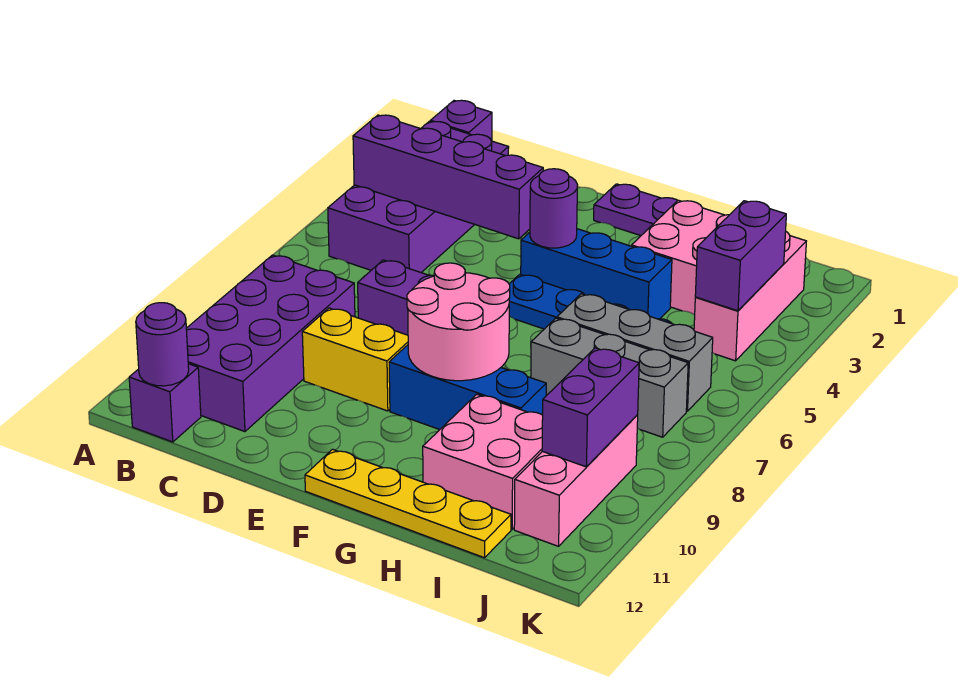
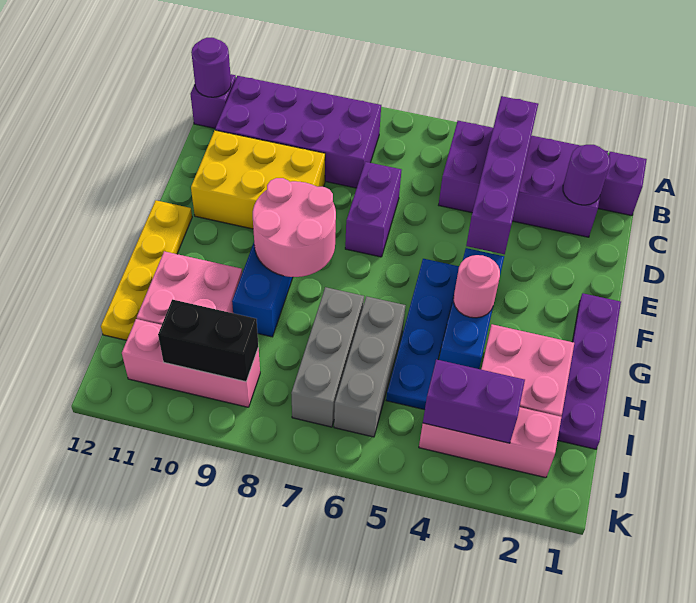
yellow brick D9:E9 level 1 -> yellow brick D9:E11 level 1
purple round brick F4 level 2 -> purple round brick C2 level 2
none -> pink round brick G4 level 2
purple brick J9:J10 level 2 -> black brick J9:J10 level 2

